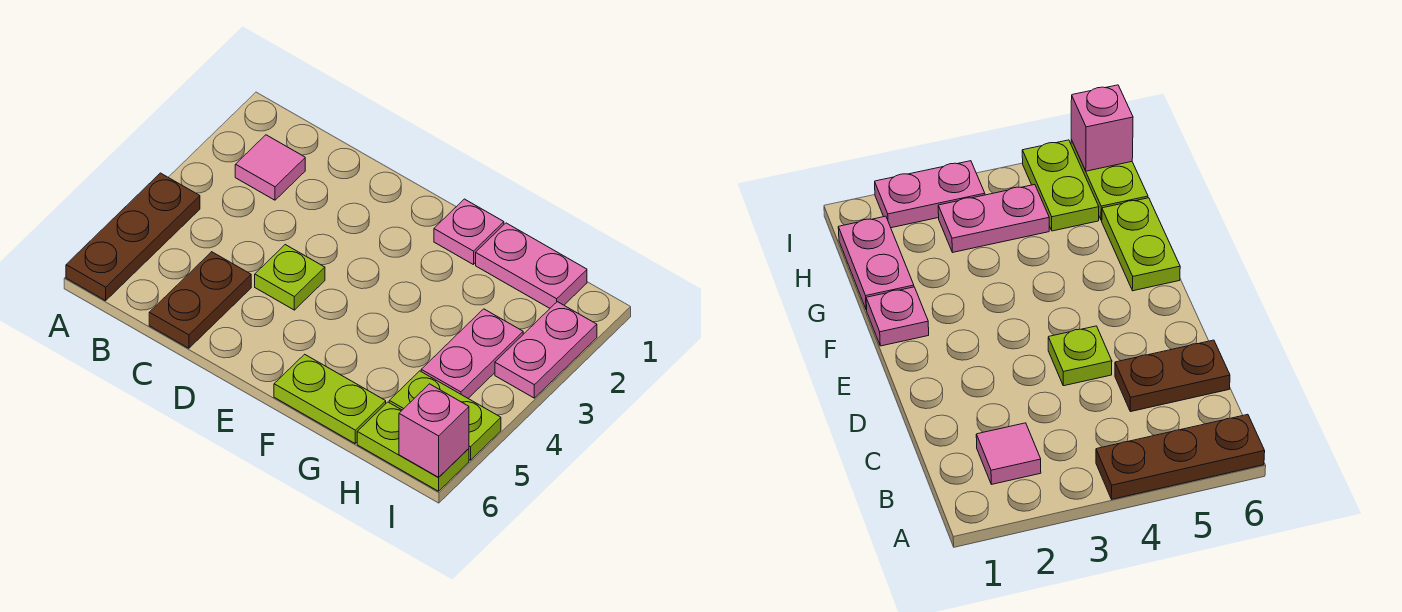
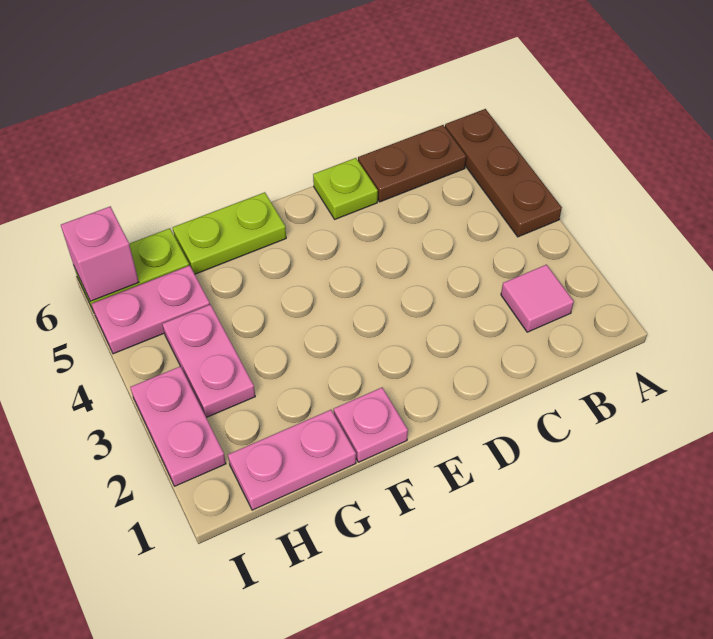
brown plate C5:C6 level 1 -> brown plate B6:C6 level 1
lime plate D4 level 1 -> lime plate D6 level 1
lime plate H5:I5 level 1 -> pink plate H5:I5 level 1

